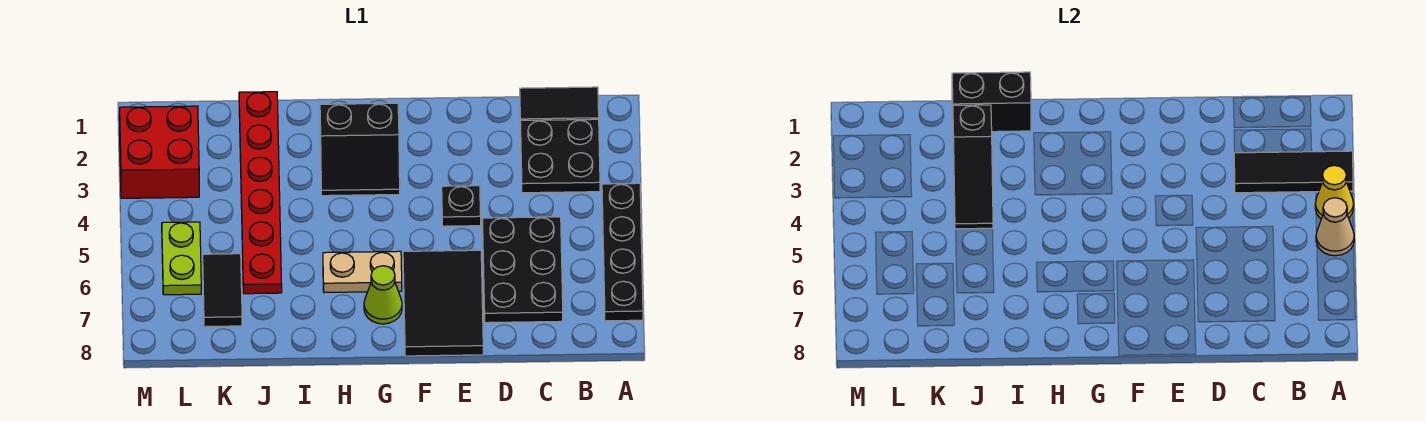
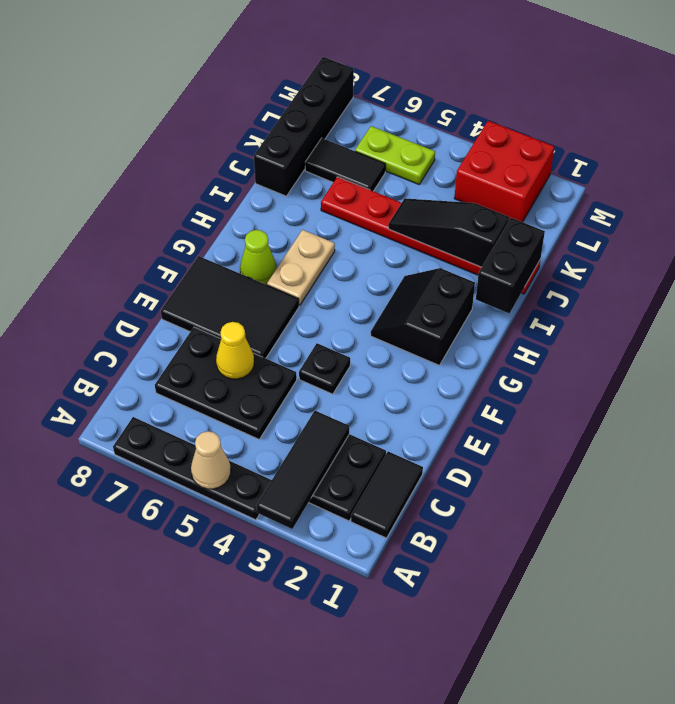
yellow cone A4 level 2 -> yellow cone D6 level 2
none -> black brick J8:M8 level 1

